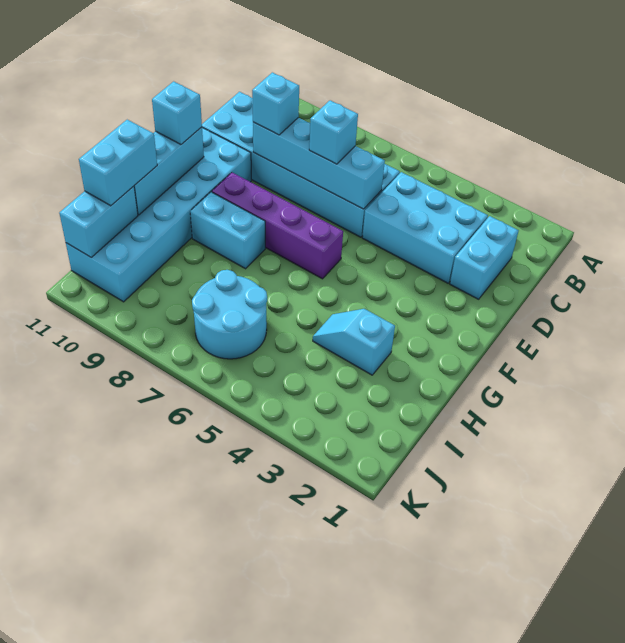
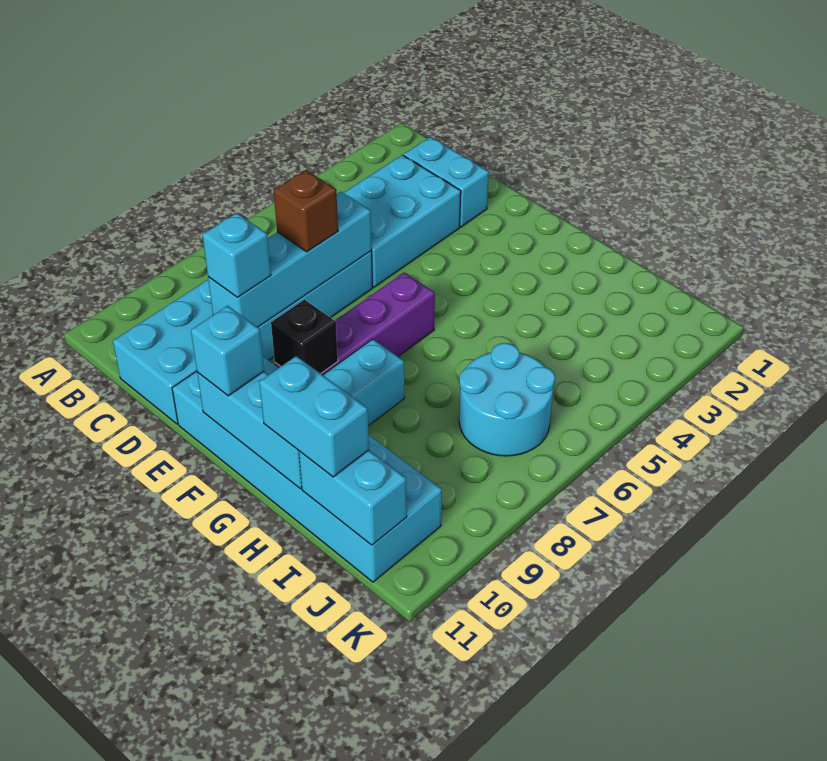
cyan brick D7 level 3 -> brown brick D7 level 3
none -> black brick F9 level 2
cyan slope H3:H4 level 1 top 3 -> none

